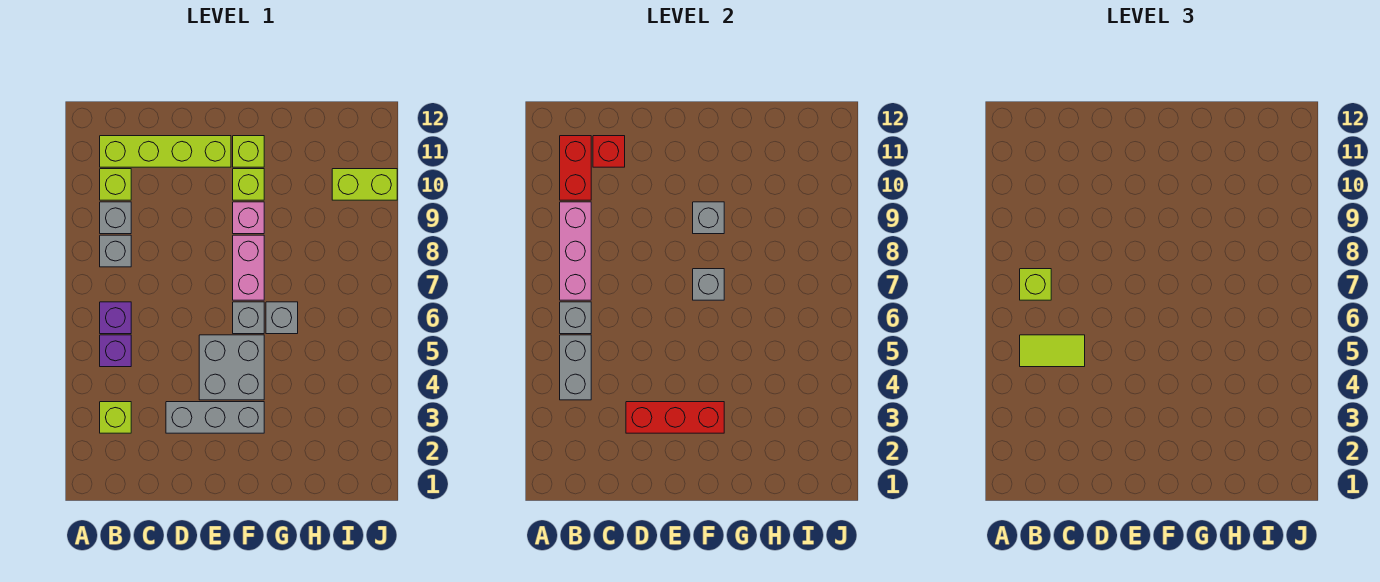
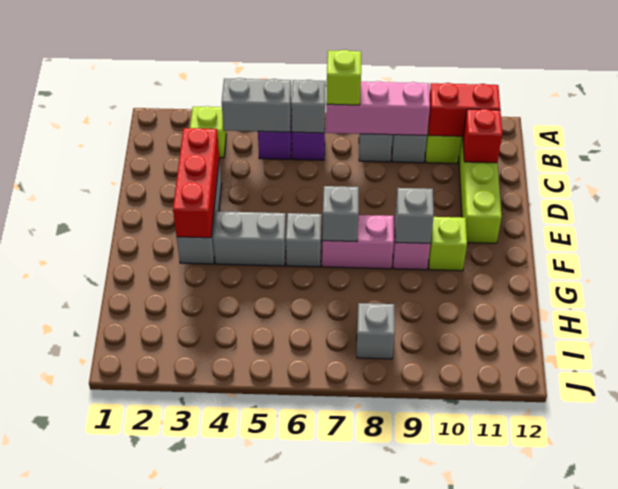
lime tile B5:C5 level 3 -> none
grey brick E4:F5 level 1 -> grey brick F4:F5 level 1
lime brick F11 level 1 -> none
grey brick G6 level 1 -> grey brick I8 level 1
lime brick I10:J10 level 1 -> none

